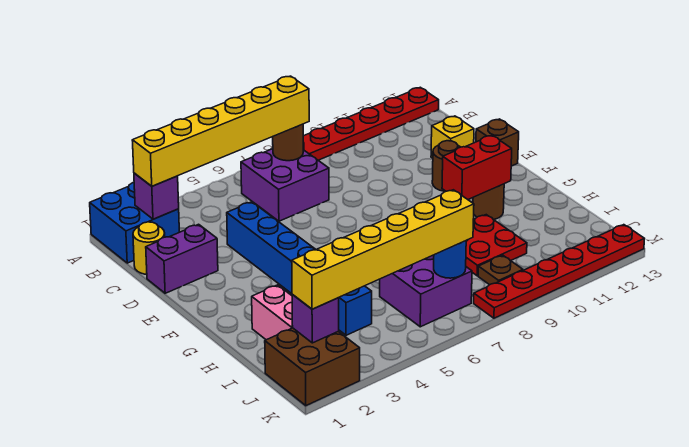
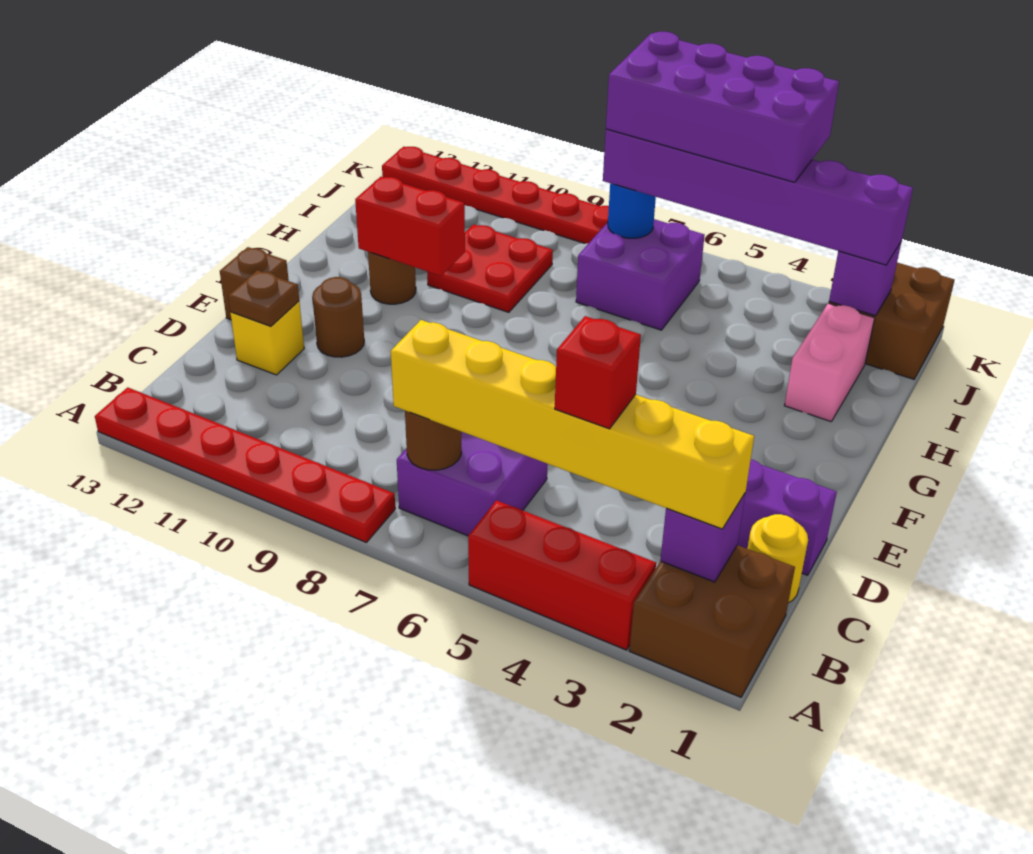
blue brick A1:B2 level 1 -> brown brick A1:B2 level 1
none -> red brick A3:A5 level 1
none -> red brick B4 level 4
blue brick D4:I4 level 1 -> none
yellow brick J2:J7 level 3 -> purple brick J2:J7 level 3
none -> purple brick J4:K7 level 4
brown plate J9 level 1 -> brown plate D12 level 2

